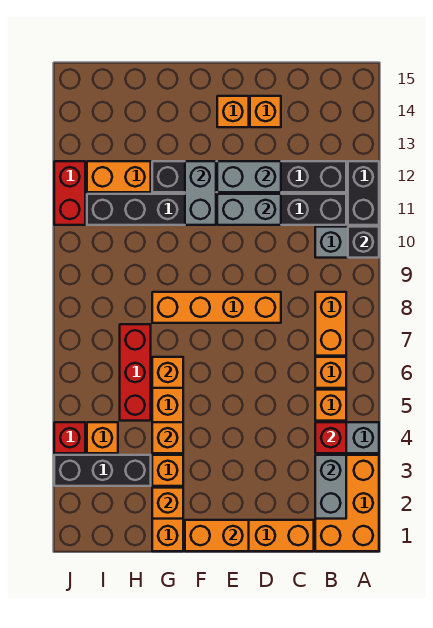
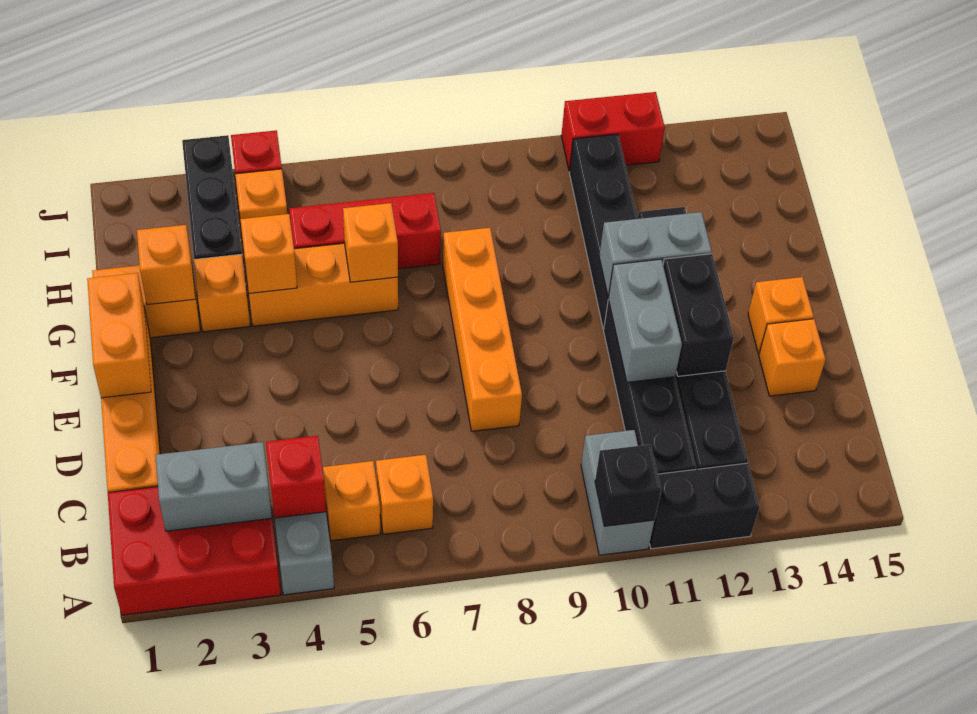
orange brick A1:B3 level 1 -> red brick A1:B3 level 1
orange brick B7:B8 level 1 -> none
grey brick D12:E12 level 2 -> black brick D12:E12 level 2
orange brick H12:I12 level 1 -> none

